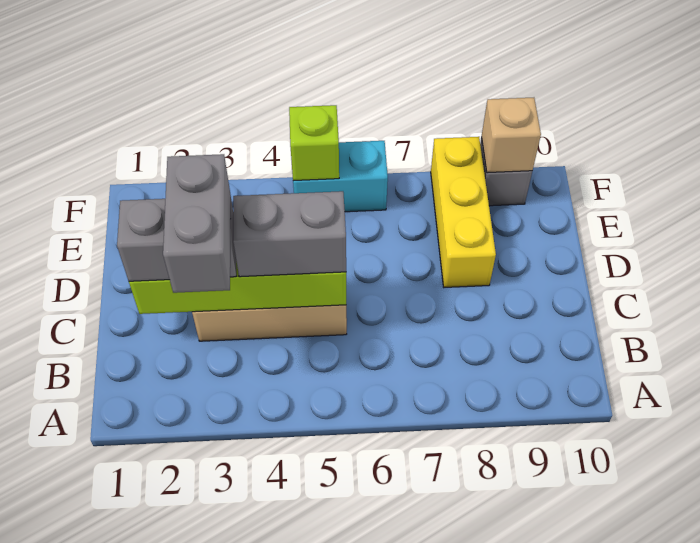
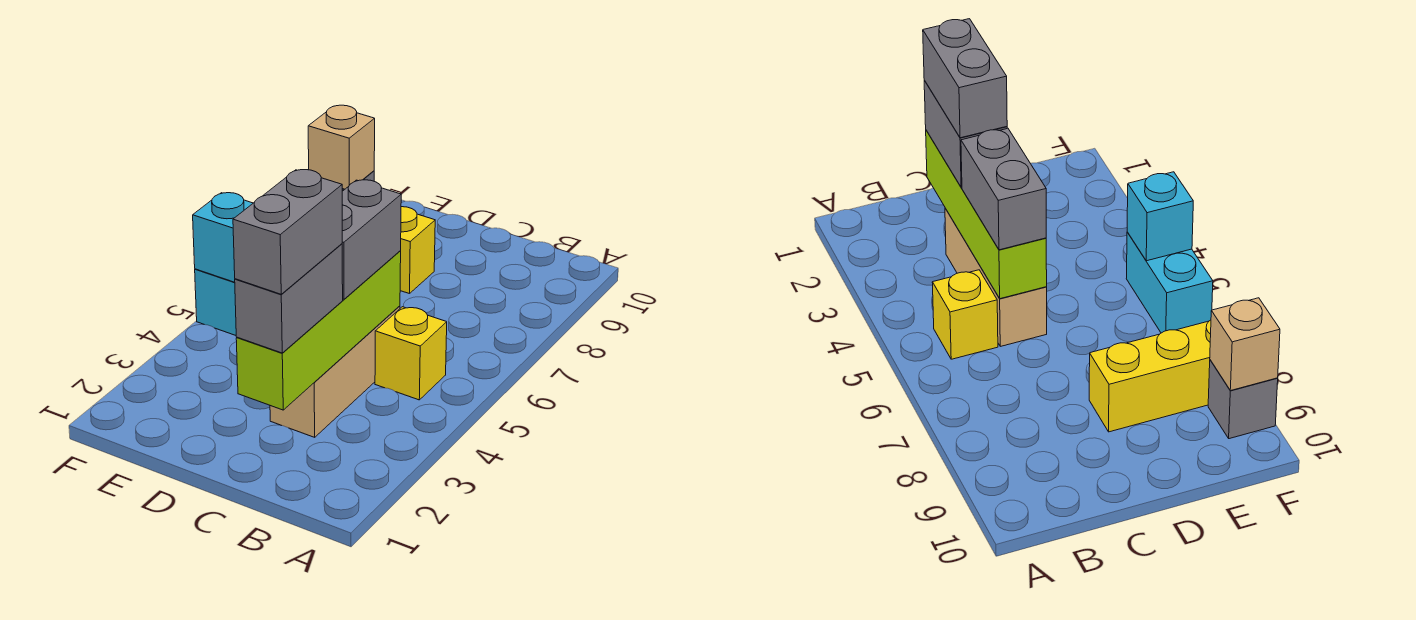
grey brick B3:C3 level 4 -> grey brick C2:C3 level 4
none -> yellow brick B5 level 1
lime brick F5 level 2 -> cyan brick F5 level 2

